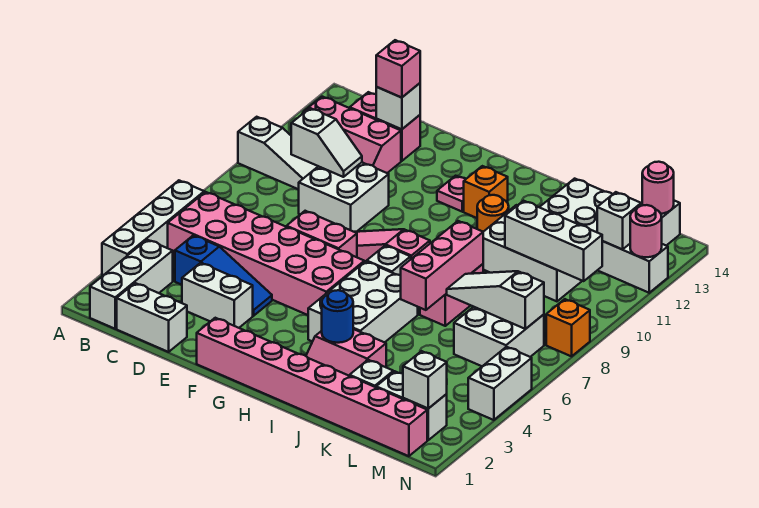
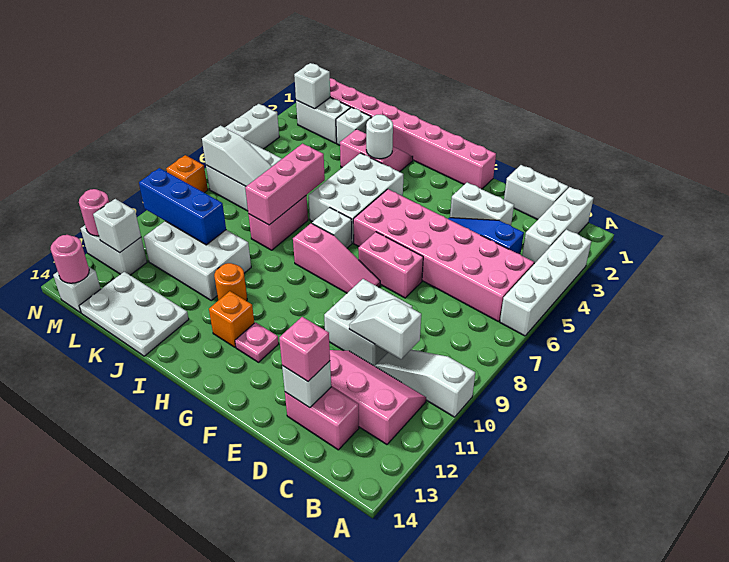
blue round brick I3 level 2 -> white round brick I3 level 2
white brick K10:M10 level 2 -> blue brick K10:M10 level 2

